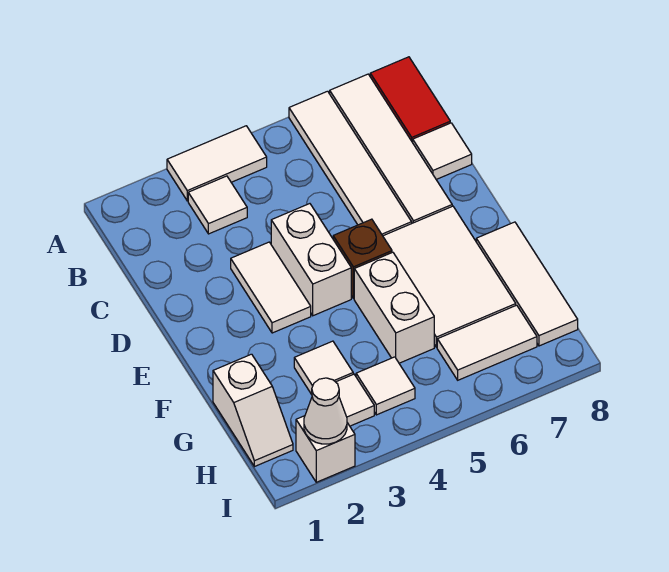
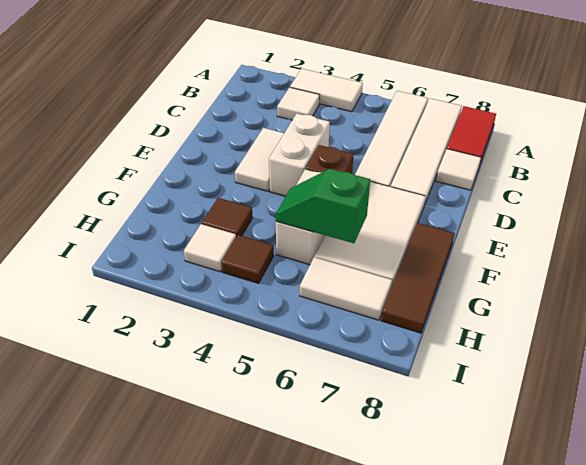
white tile F8:H8 level 1 -> brown tile F8:H8 level 1
white slope G1:H1 level 1 top G -> none
white tile G3 level 1 -> brown tile G3 level 1
none -> green slope G5:G6 level 2 top 6
white tile H4 level 1 -> brown tile H4 level 1
white brick I2 level 1 -> none
white cone I2 level 2 -> none

